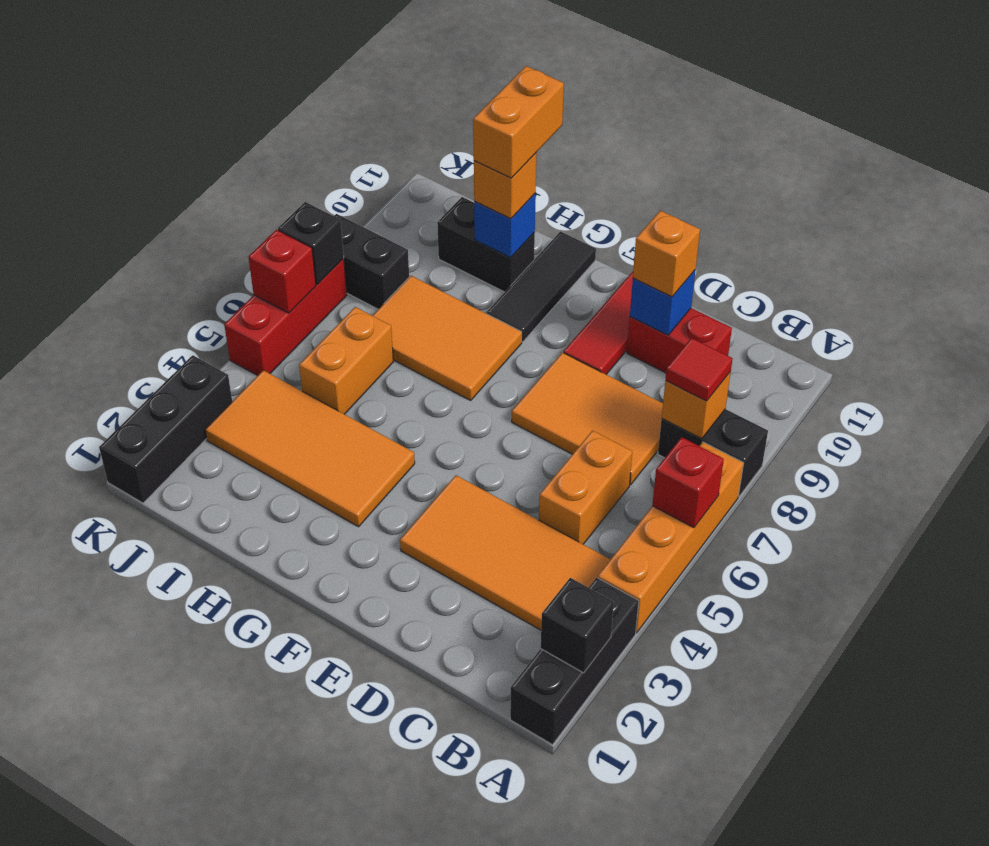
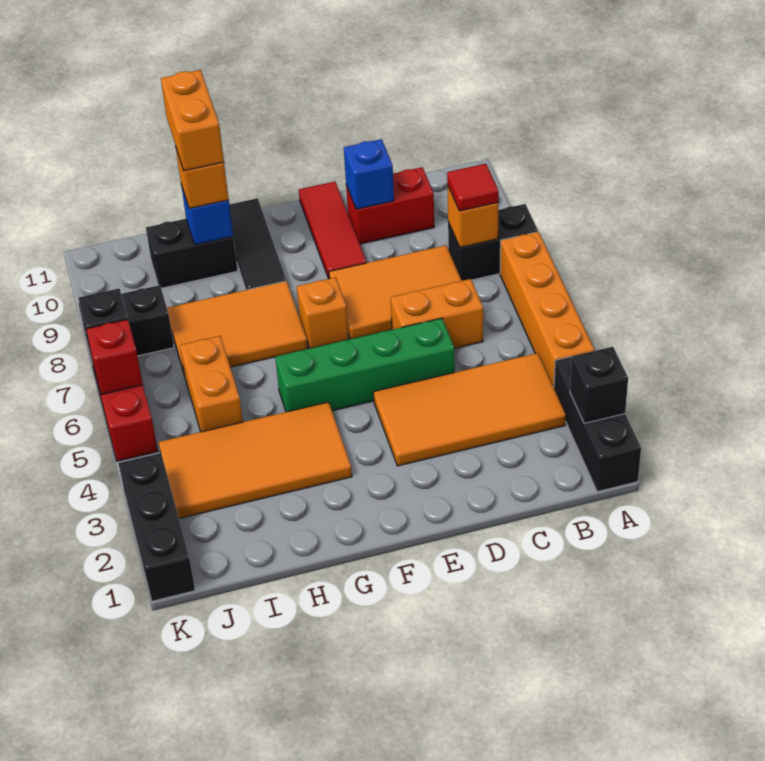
red brick A6 level 2 -> none
orange brick C5:C6 level 1 -> orange brick C6:D6 level 1
none -> green brick D5:G5 level 1
orange brick D10 level 3 -> orange brick F7 level 1

